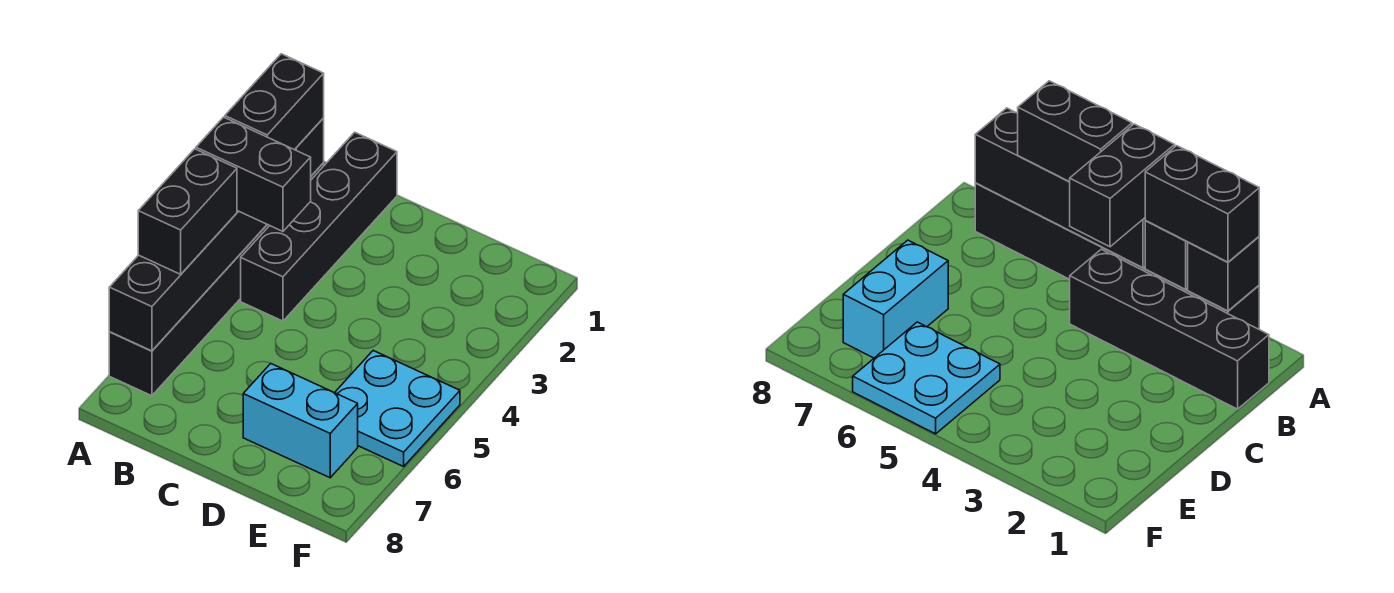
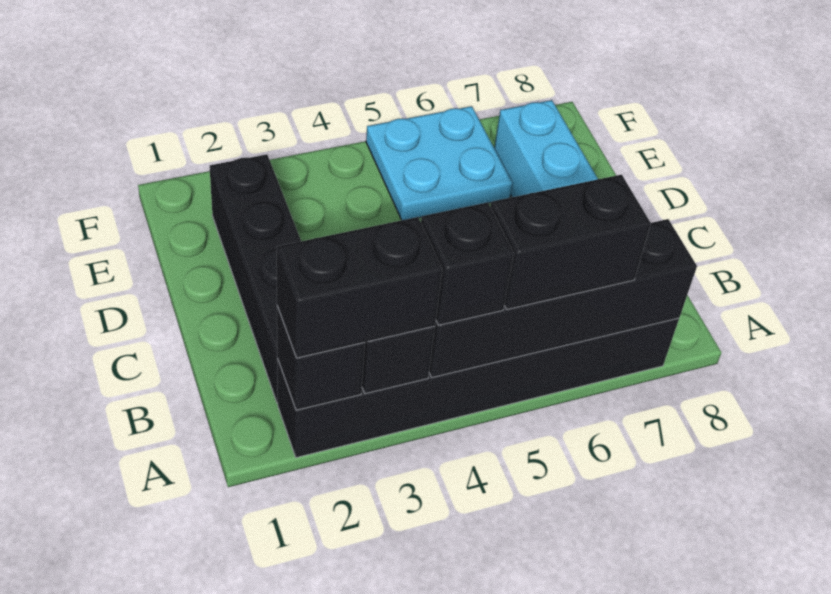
black brick A4:B4 level 3 -> black brick A4 level 3
black brick B1:B4 level 1 -> black brick B2:E2 level 1

